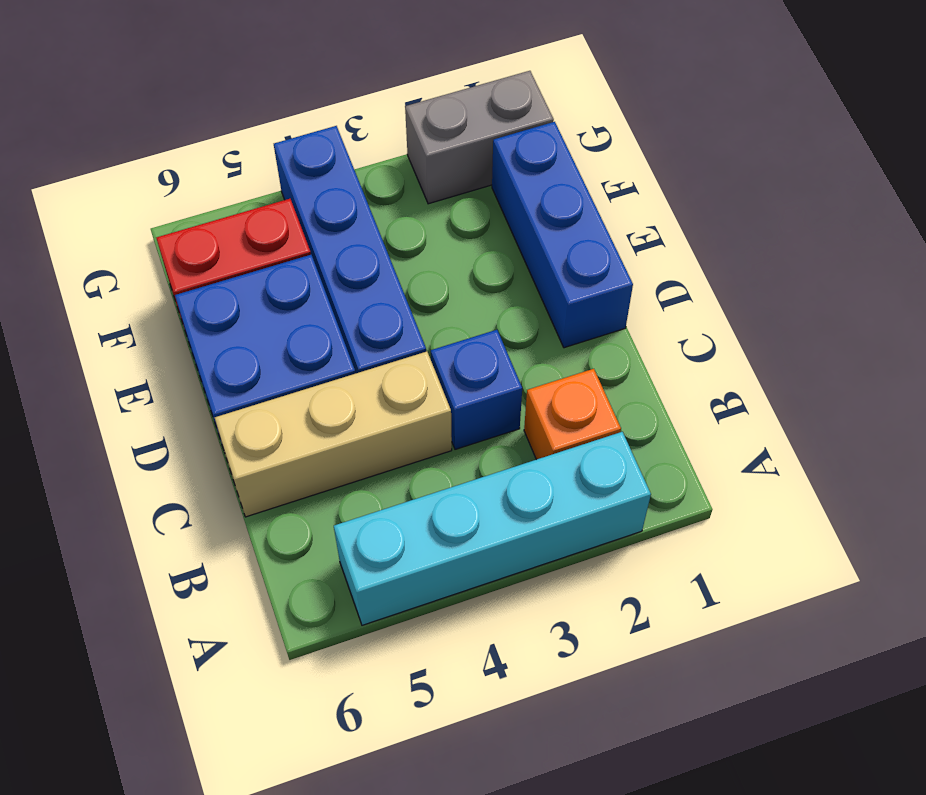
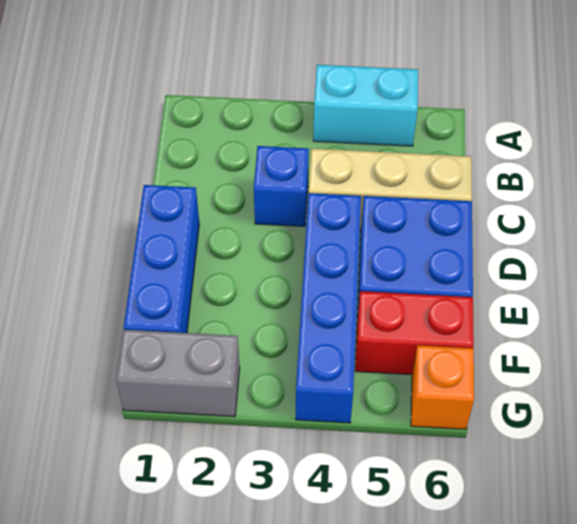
cyan brick A2:A5 level 1 -> cyan brick A4:A5 level 1
orange brick B2 level 1 -> orange brick G6 level 1

